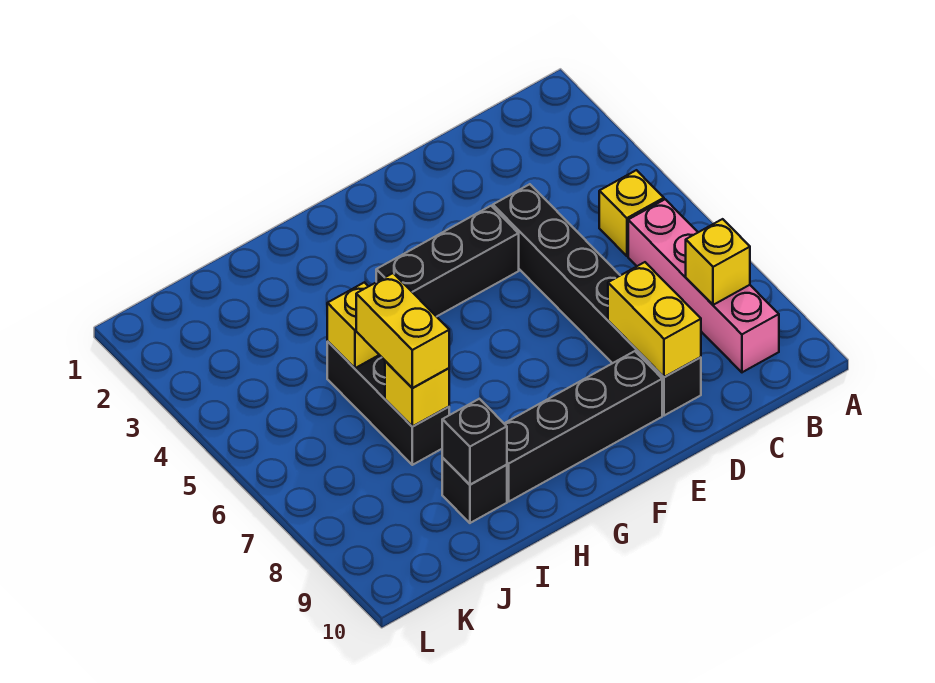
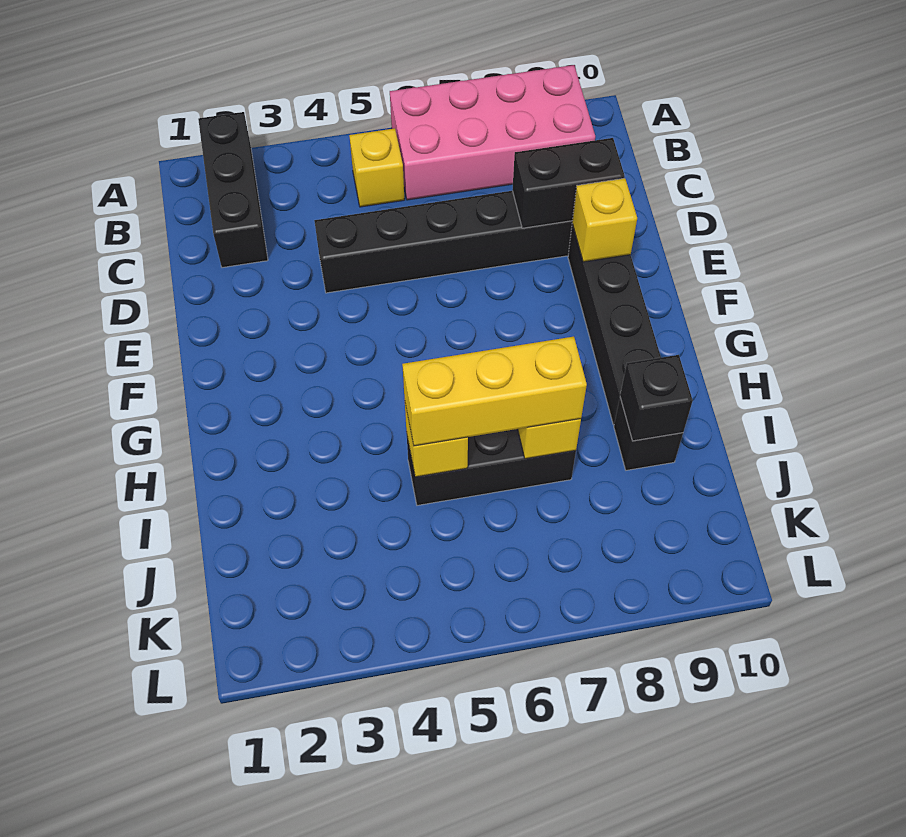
pink brick B6:B9 level 1 -> pink brick A6:B9 level 1
yellow brick B8 level 2 -> yellow brick E9 level 2
yellow brick D8:D9 level 2 -> black brick D8:D9 level 2
black brick E4:G4 level 1 -> black brick A2:C2 level 1
yellow brick I6:I7 level 3 -> yellow brick I5:I7 level 3

